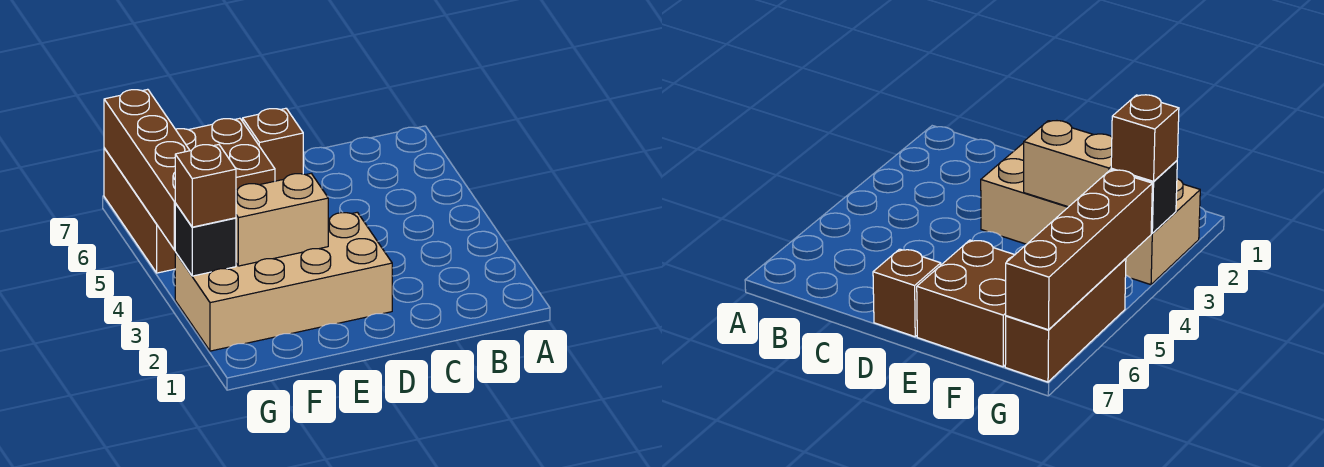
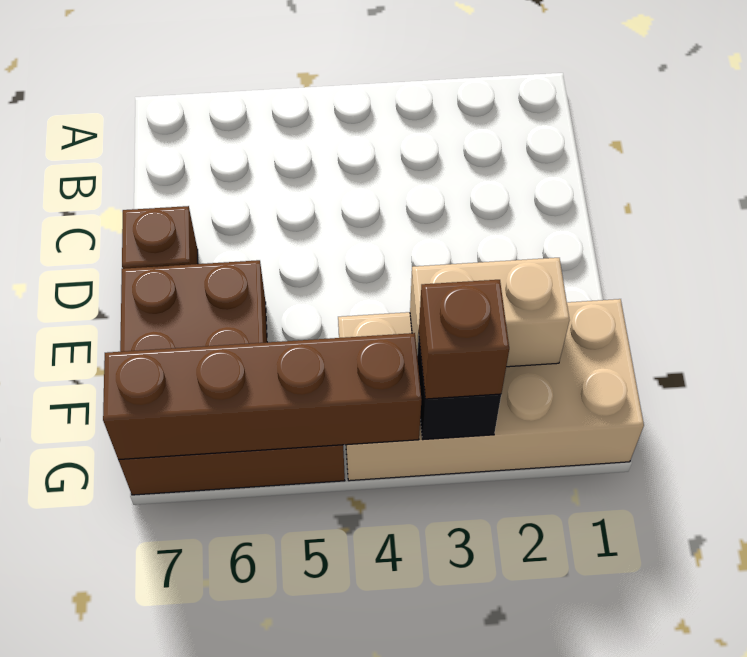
tan brick D2:G3 level 1 -> tan brick F1:G4 level 1
tan brick E3:F3 level 2 -> tan brick F2:F3 level 2

